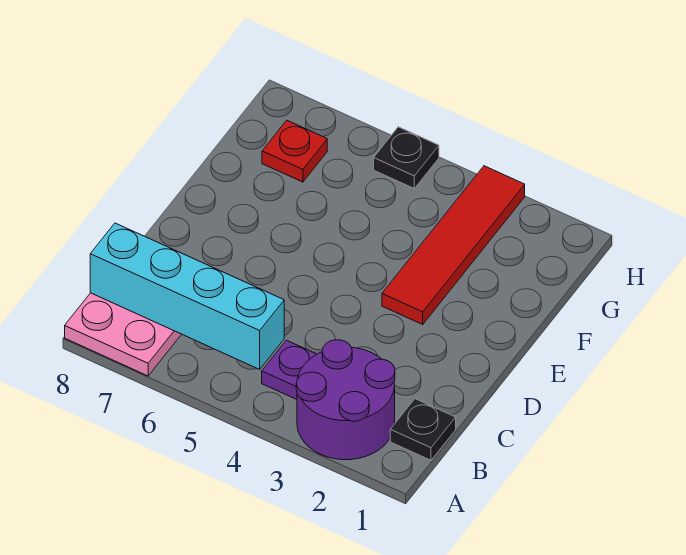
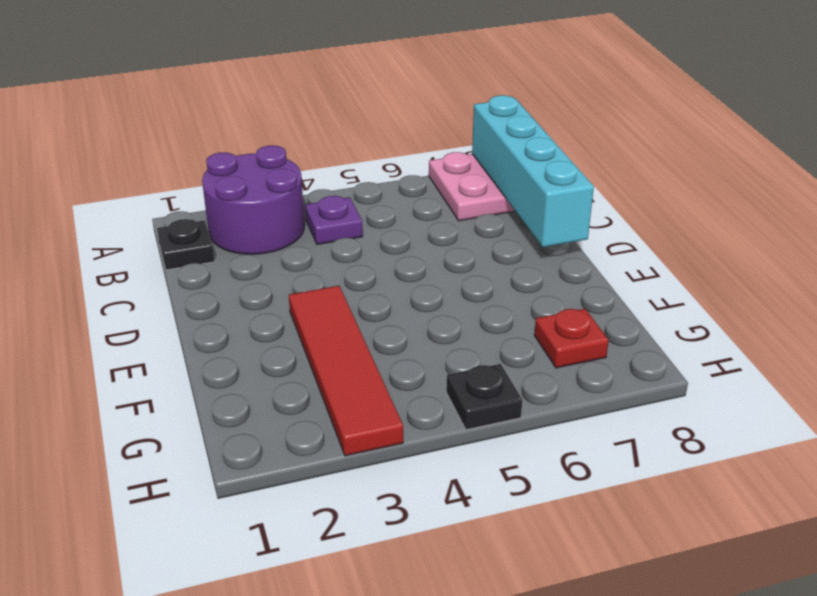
cyan brick B5:B8 level 2 -> cyan brick A8:D8 level 2

